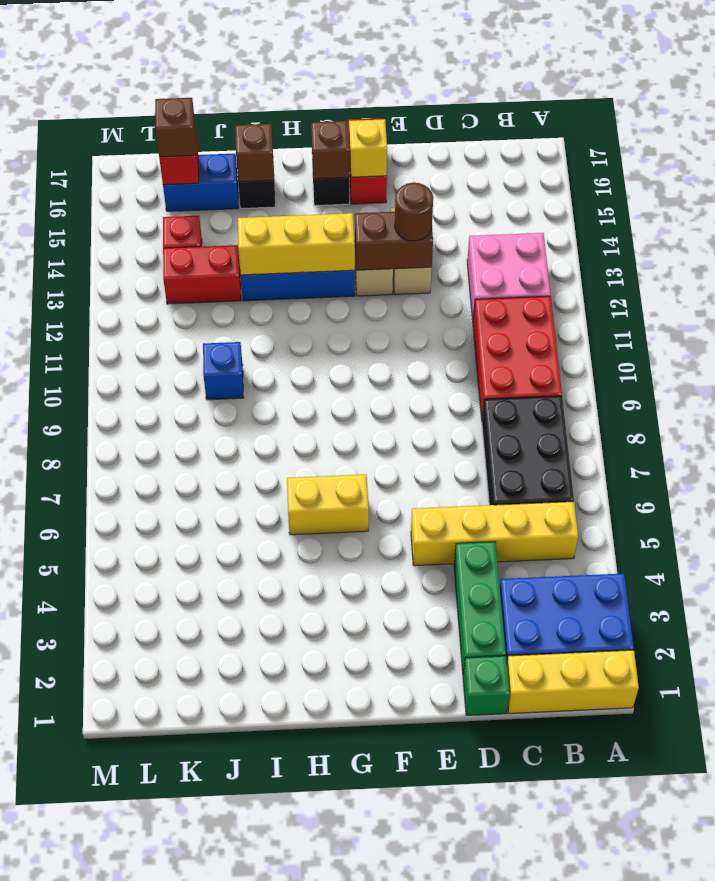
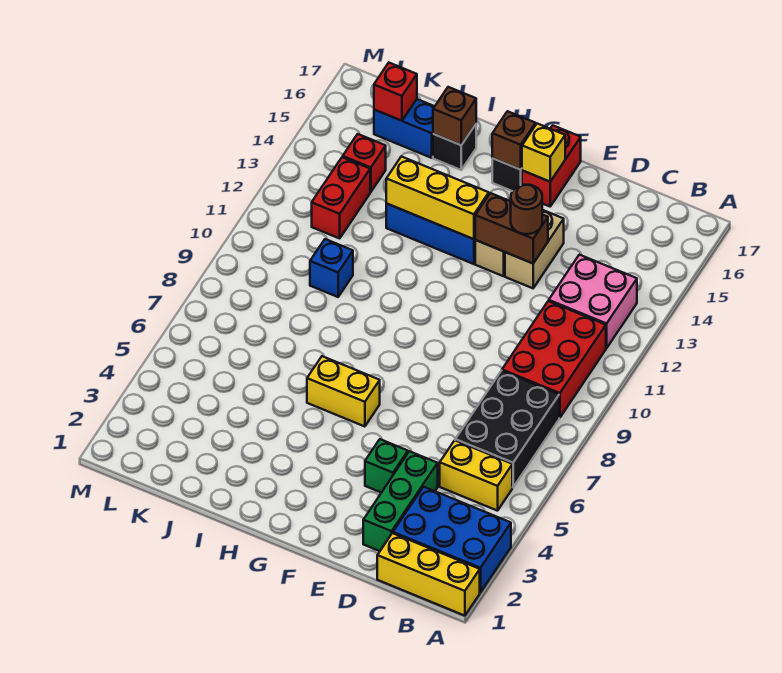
yellow brick B5:E5 level 1 -> yellow brick B5:C5 level 1
green brick D1 level 1 -> green brick E4 level 1
red brick J13:K13 level 1 -> red brick K12:K13 level 1
brown brick K16 level 3 -> none

